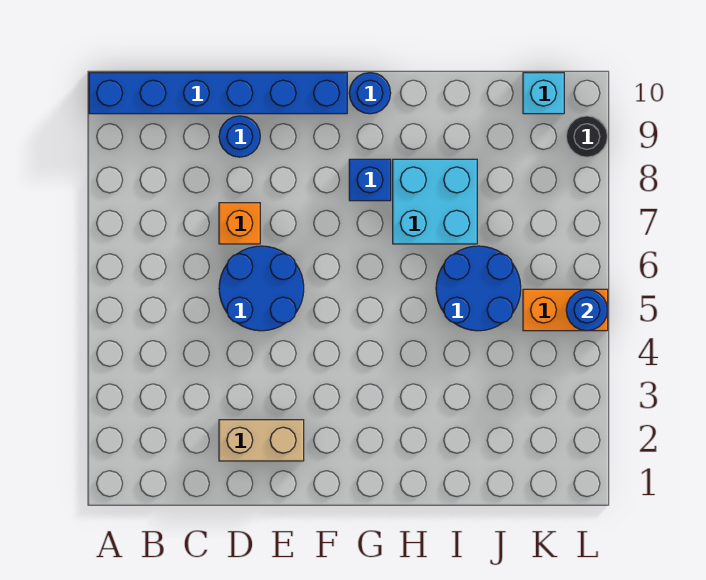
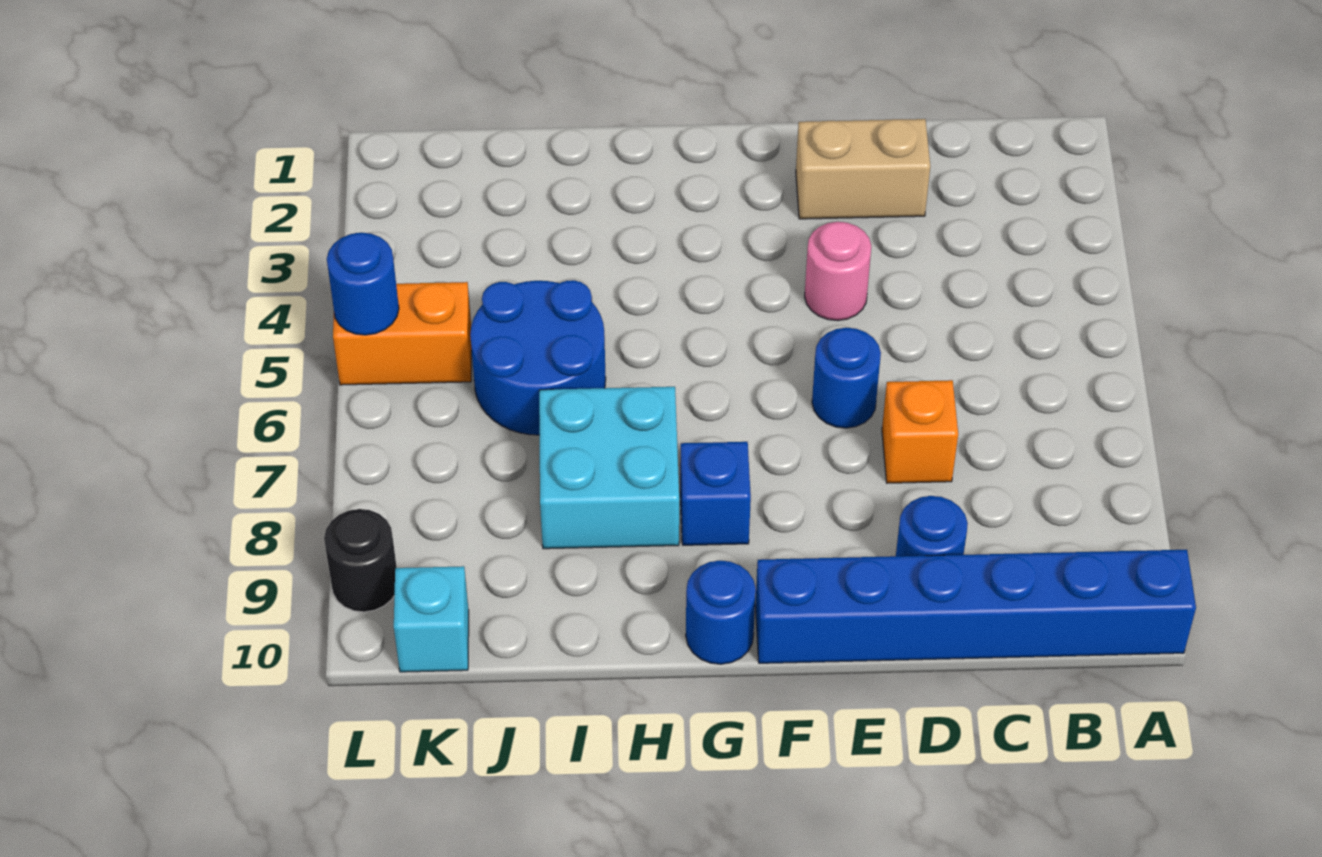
blue round brick D5:E6 level 1 -> blue round brick E6 level 1
none -> pink round brick E4 level 1

